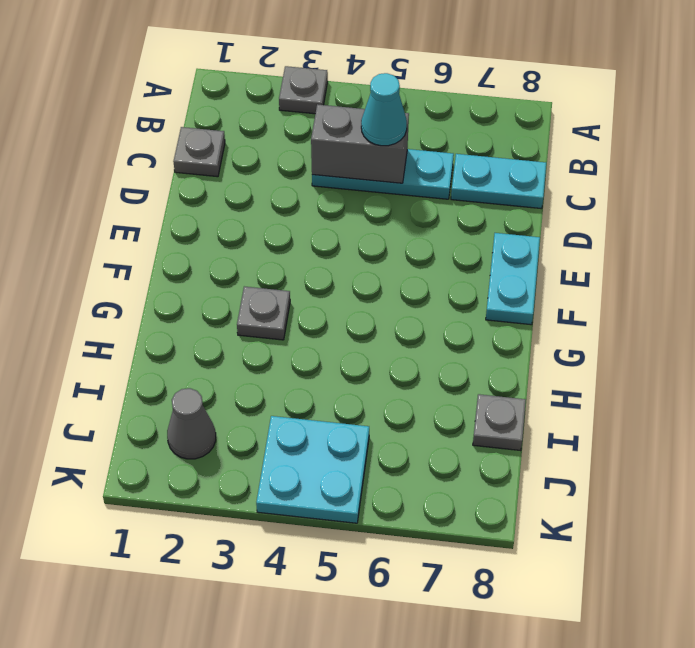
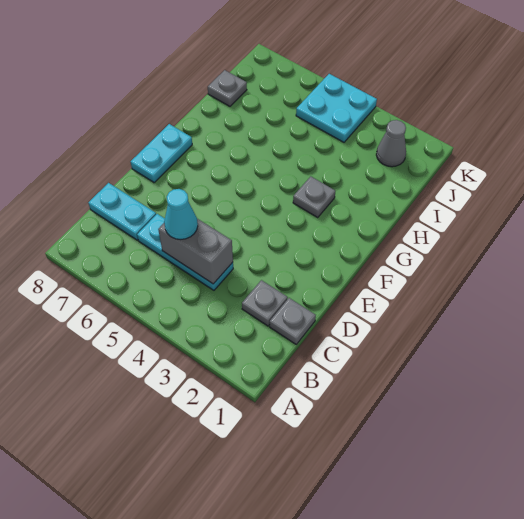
grey plate A3 level 1 -> grey plate C2 level 1

